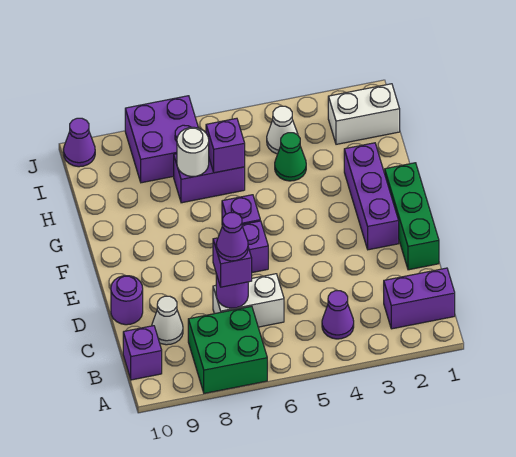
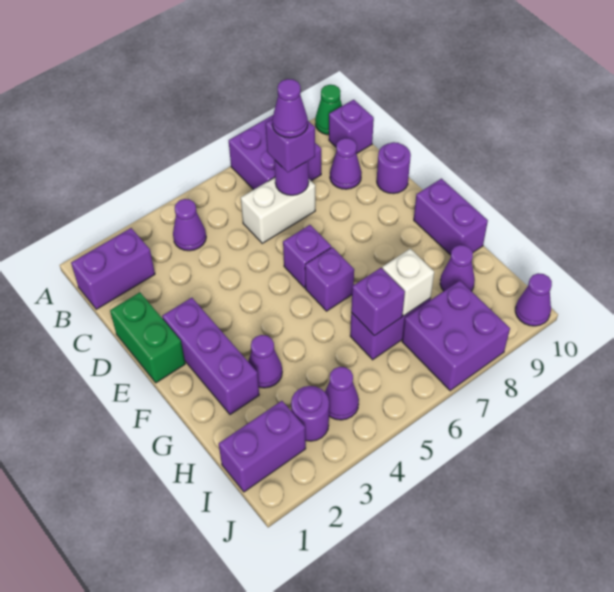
green brick A7:B8 level 1 -> purple brick A7:B8 level 1
white cone C9 level 1 -> purple cone C9 level 1
green brick D1:F1 level 1 -> green brick D1:E1 level 1
none -> purple brick F10:G10 level 1
none -> purple cone G3 level 1
green cone H4 level 1 -> green cone A10 level 1
white round brick H7 level 2 -> white brick H7 level 2
none -> purple cone H9 level 1
white brick I1:I2 level 1 -> purple brick I1:I2 level 1
none -> purple round brick I3 level 1
white cone I4 level 1 -> purple cone I4 level 1

